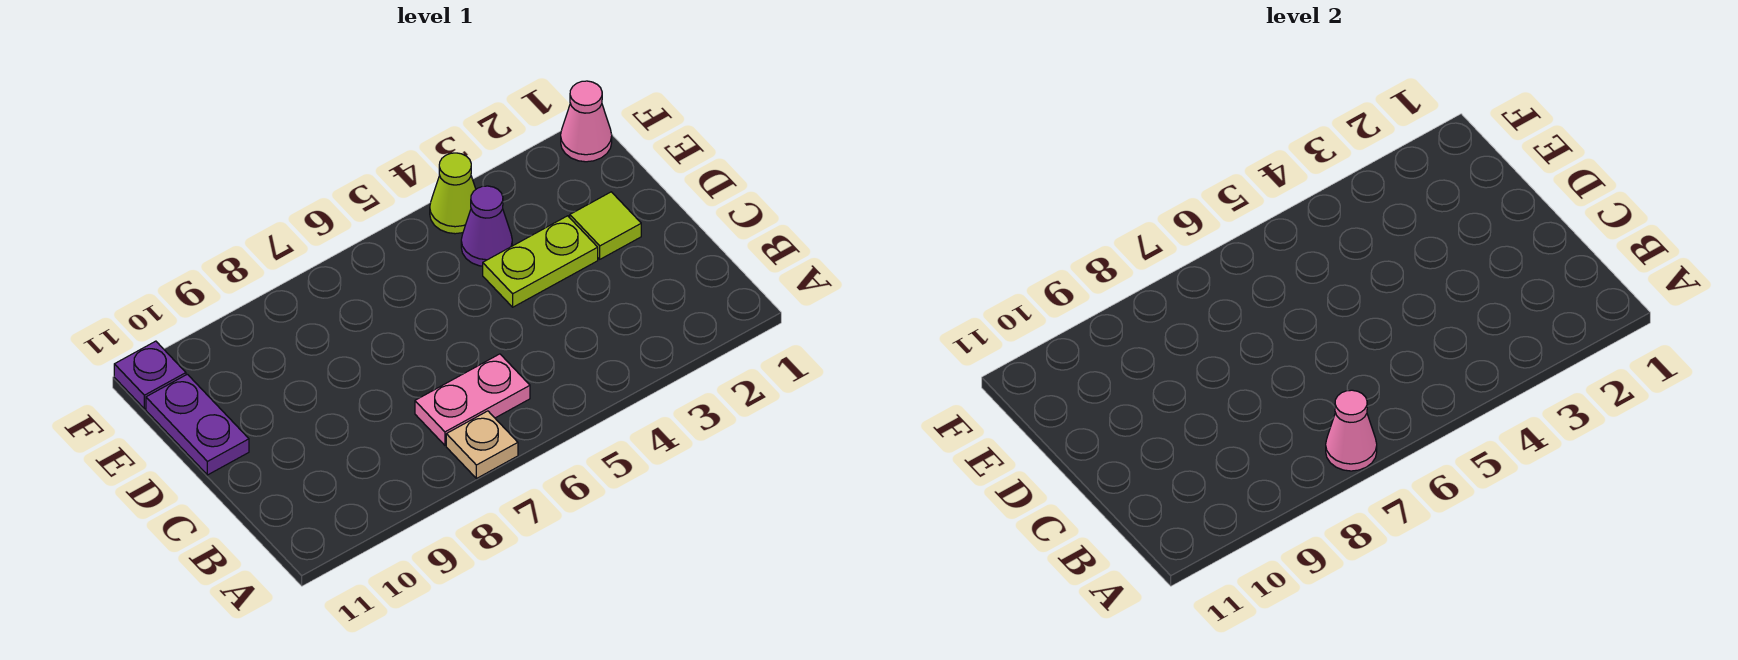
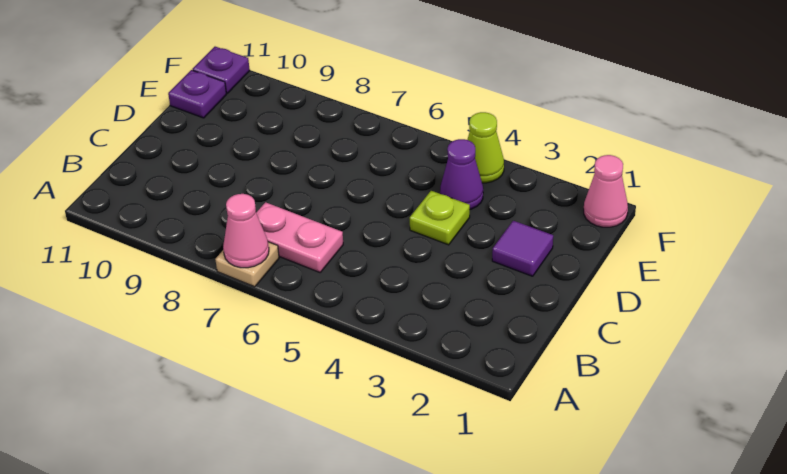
lime tile D2 level 1 -> purple tile D2 level 1
lime plate D3:D4 level 1 -> lime plate D4 level 1
purple plate D11:E11 level 1 -> purple plate E11 level 1

